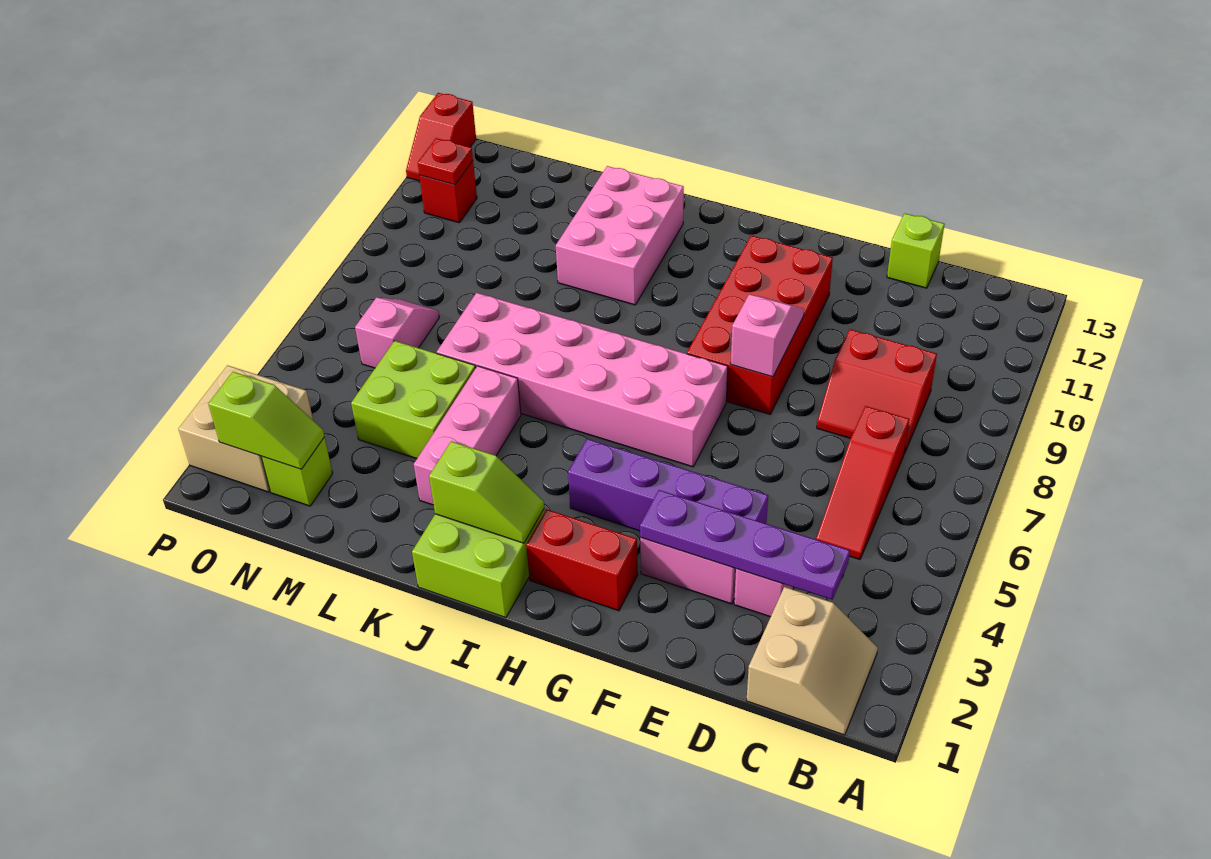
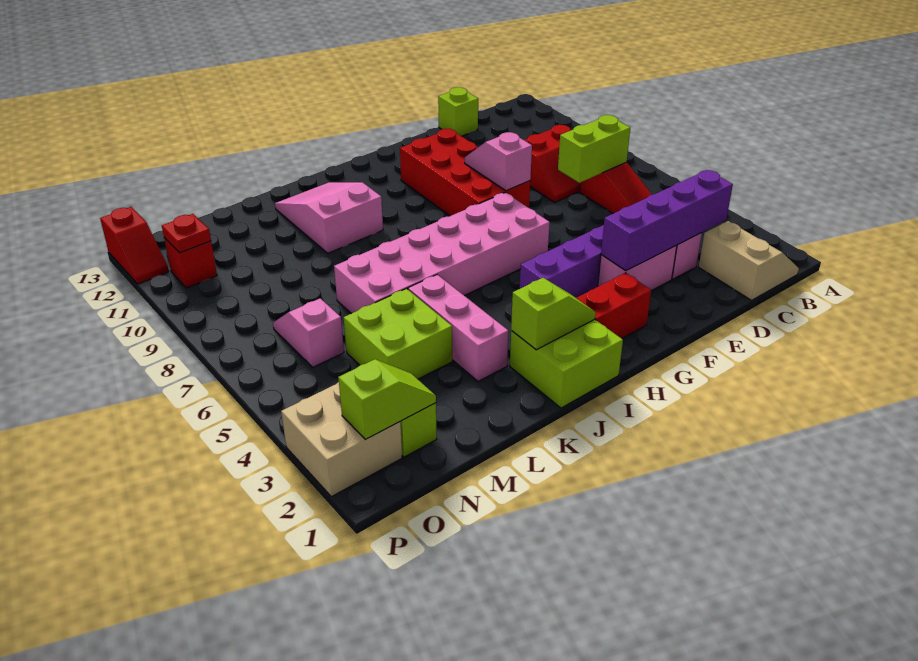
purple plate C3:F3 level 2 -> purple brick C3:F3 level 2
none -> lime brick C7:D7 level 2
pink brick J10:K12 level 1 -> pink slope J10:K12 level 1 top 10

